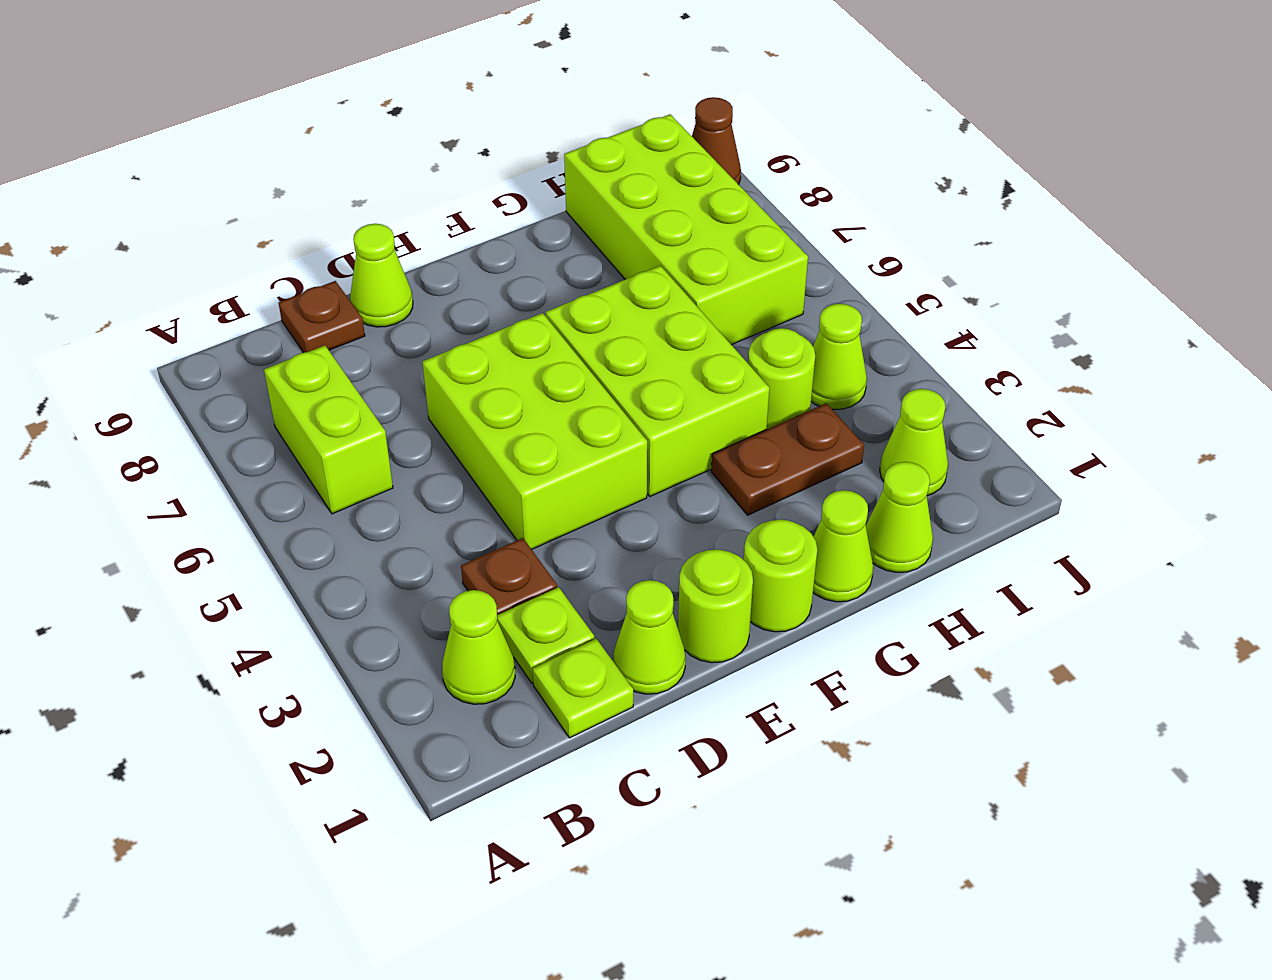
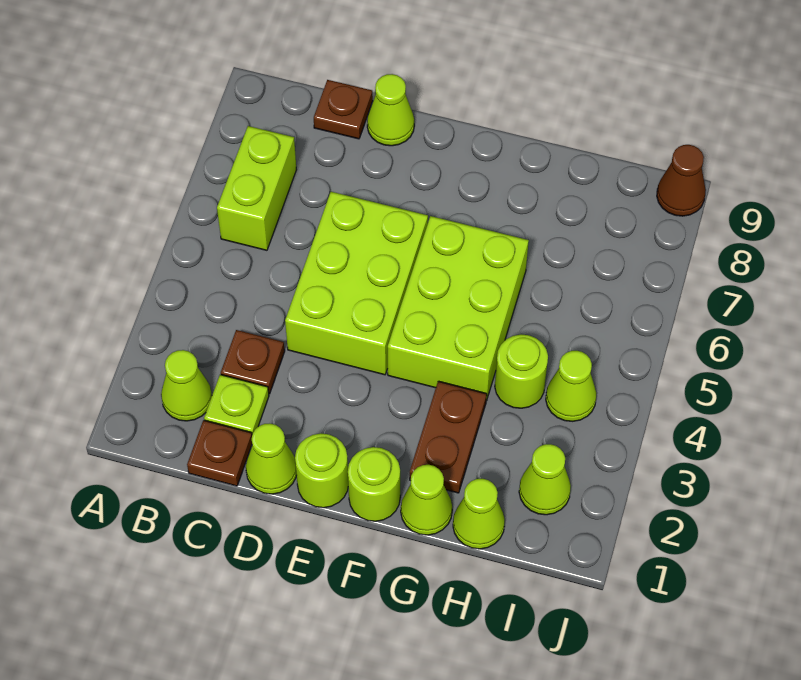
lime plate C1 level 1 -> brown plate C1 level 1
brown plate G3:H3 level 1 -> brown plate G2:G3 level 1
lime brick H6:I9 level 1 -> none

